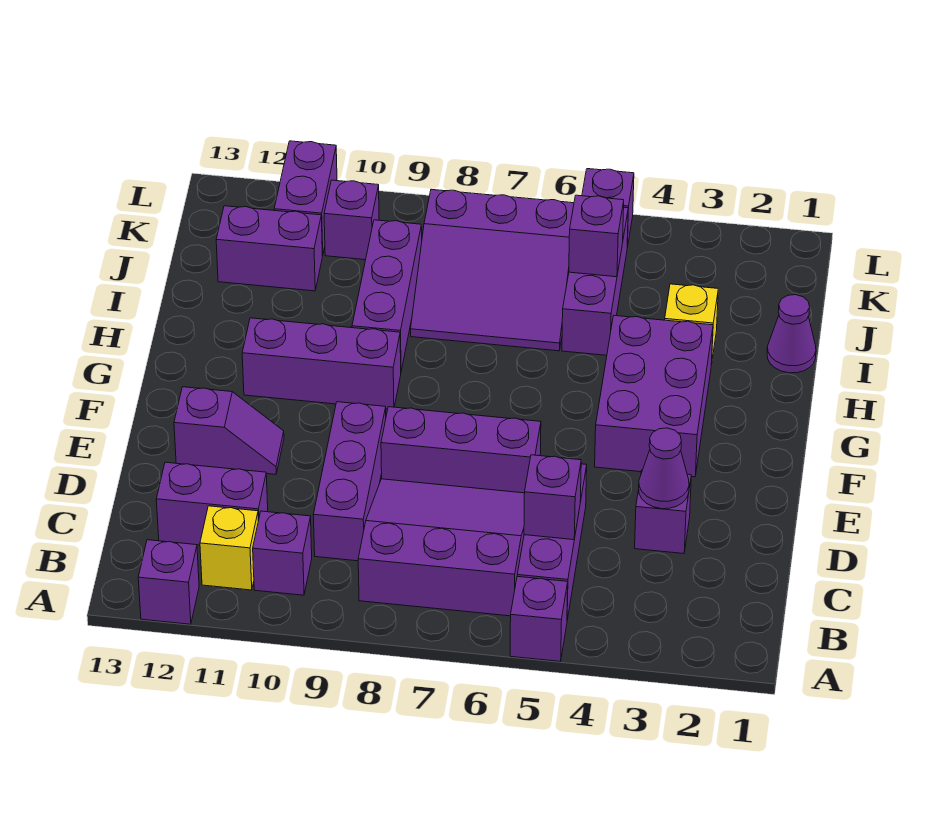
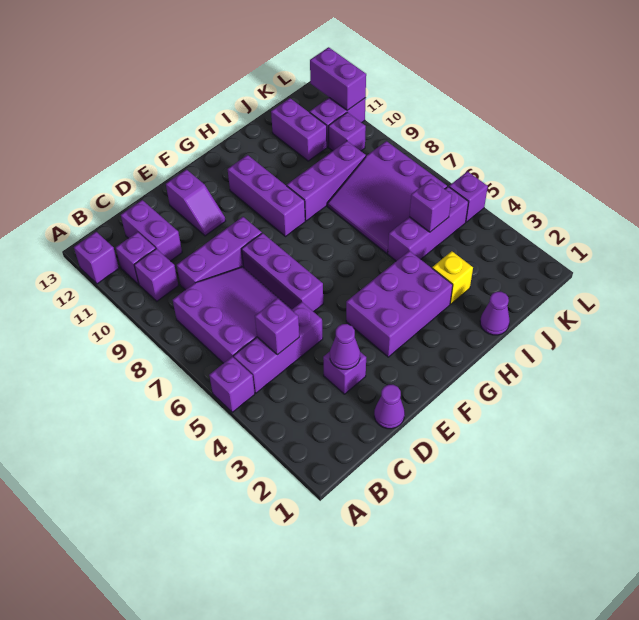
yellow brick B11 level 1 -> purple brick B11 level 1
none -> purple cone D1 level 1
none -> purple brick L11:L12 level 2

